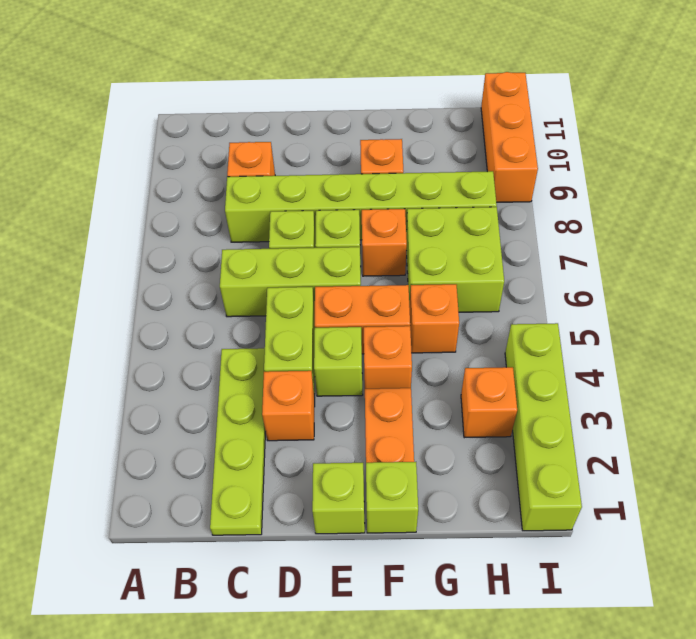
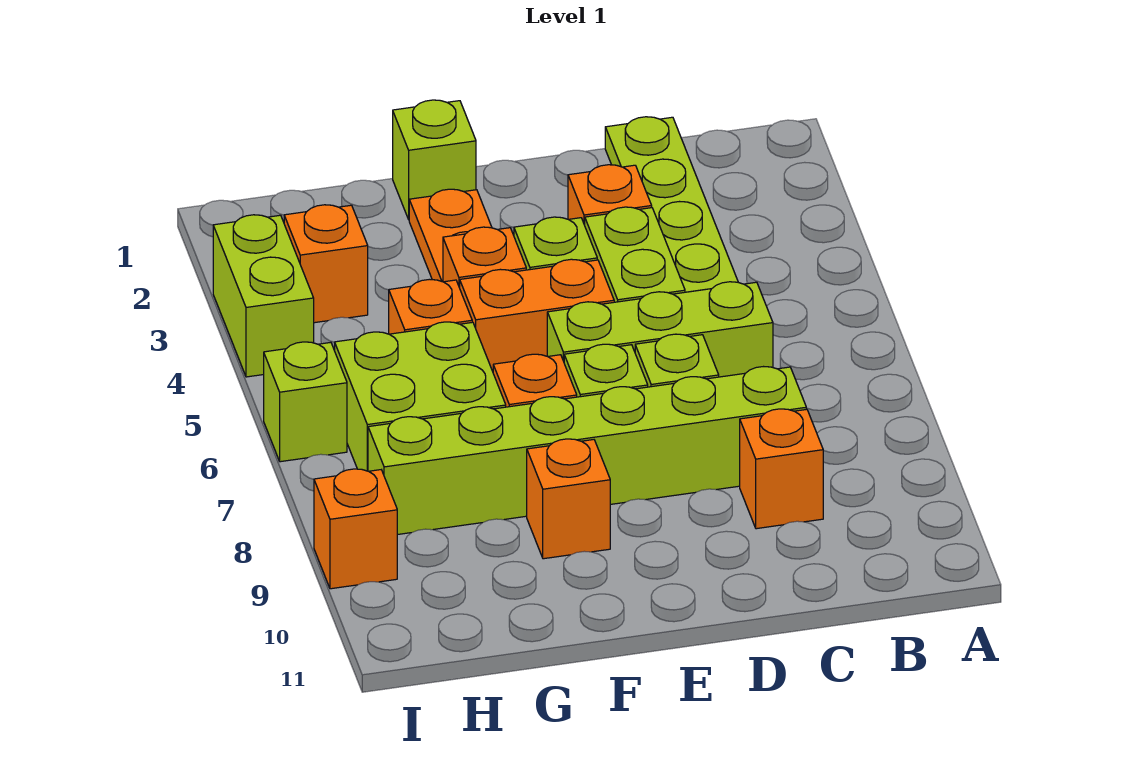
lime brick E1 level 1 -> lime brick I6 level 1
lime brick I1:I4 level 1 -> lime brick I3:I4 level 1
orange brick I9:I11 level 1 -> orange brick I9 level 1

